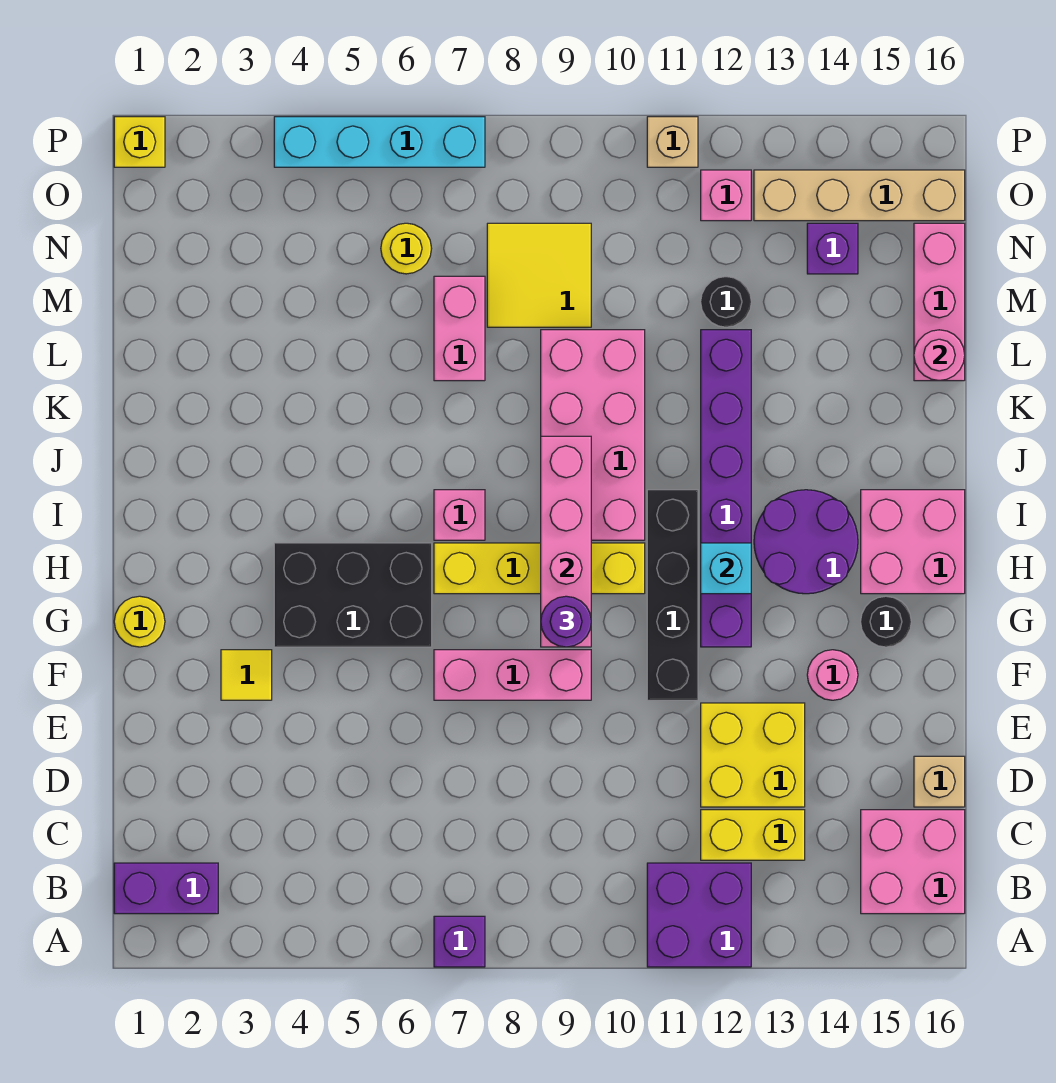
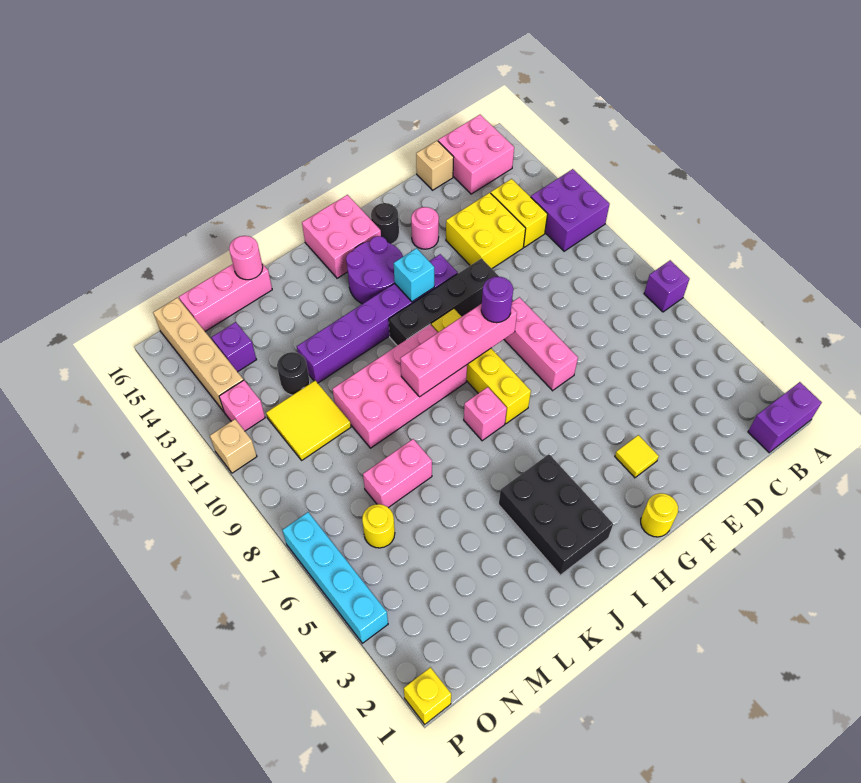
purple brick B1:B2 level 1 -> purple brick A1:B1 level 1
black brick G4:H6 level 1 -> black brick I2:J4 level 1
yellow tile M8:N9 level 1 -> yellow tile M10:N11 level 1

